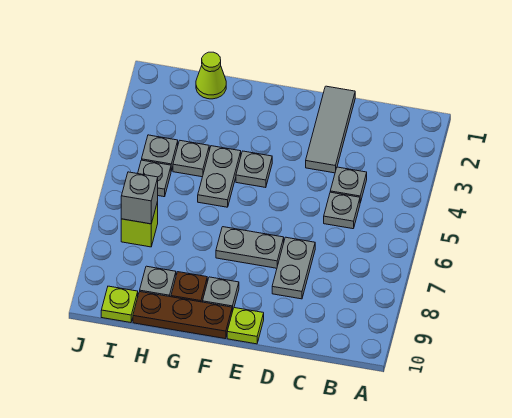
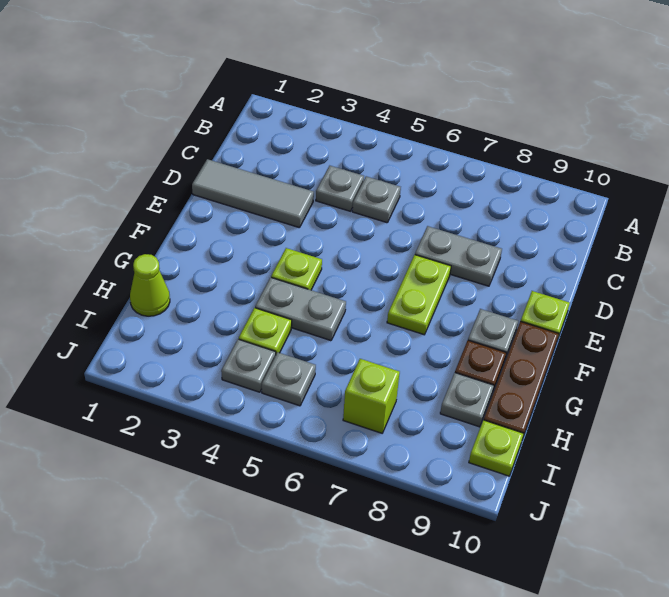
grey plate E7:F7 level 1 -> lime plate E7:F7 level 1
grey plate F4 level 1 -> lime plate F4 level 1
grey plate H4 level 1 -> lime plate H4 level 1
grey brick I7 level 2 -> none

